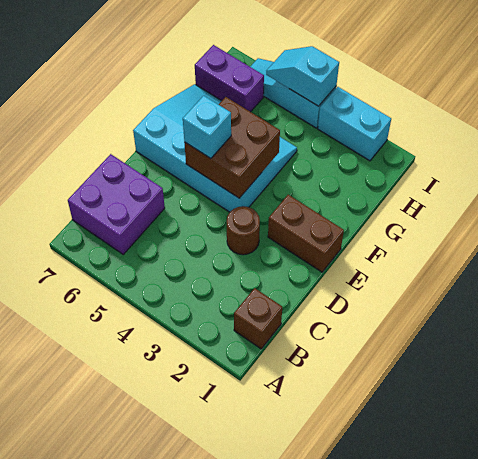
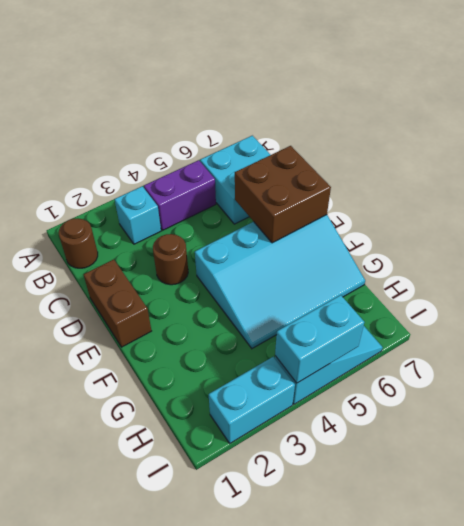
brown brick B1 level 1 -> brown round brick B1 level 1
purple brick B6:C7 level 1 -> cyan brick B6:C7 level 1
brown brick E1:E2 level 1 -> brown brick D1:E1 level 1
brown brick E4:F5 level 2 -> brown brick D6:E7 level 2
cyan brick E5 level 3 -> cyan brick B3 level 1
purple brick H6:H7 level 1 -> purple brick B4:B5 level 1
cyan slope I4:I5 level 2 top 4 -> cyan brick I4:I5 level 2

